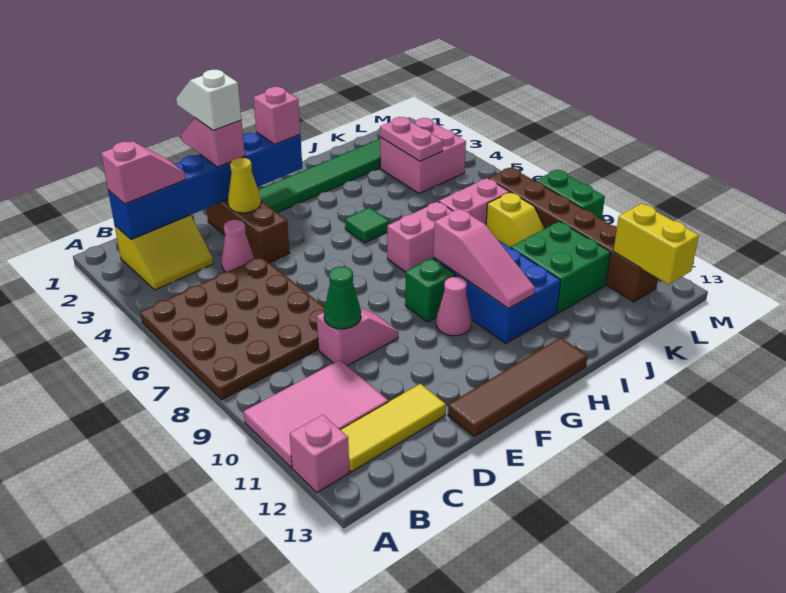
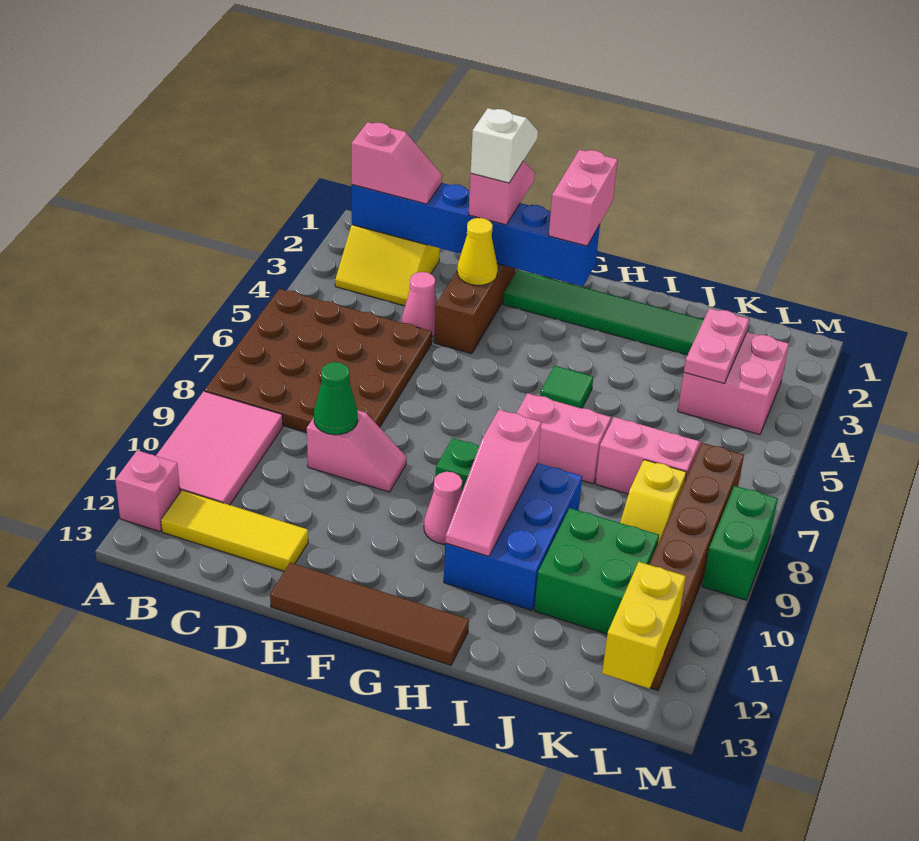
pink tile A10:C11 level 1 -> pink tile A9:B11 level 1
pink brick G2 level 3 -> pink brick G1:G2 level 3

